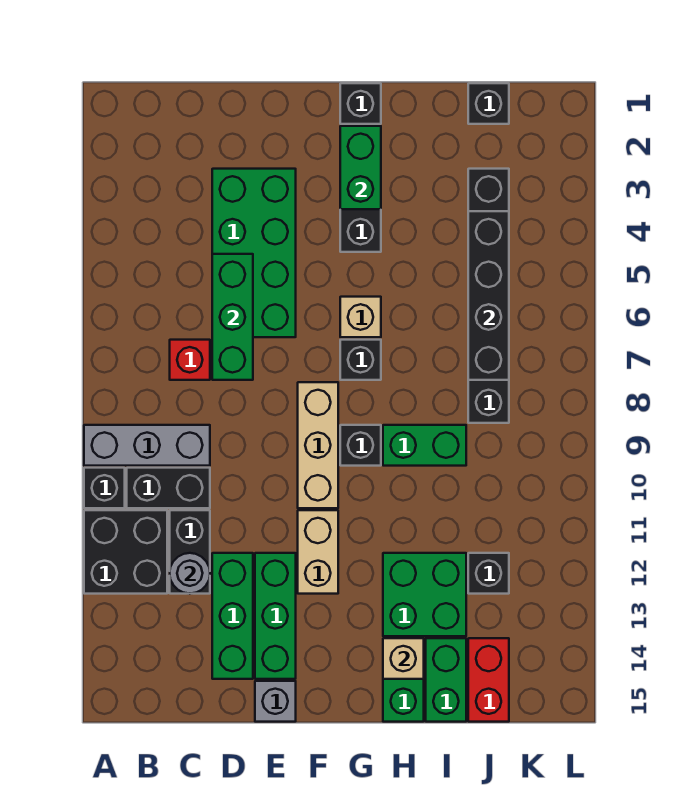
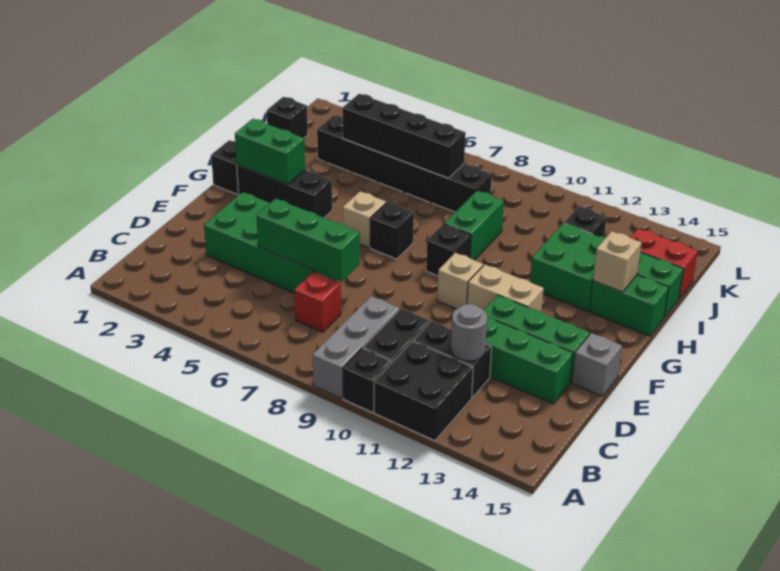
tan brick F8:F10 level 1 -> tan brick F10 level 1

